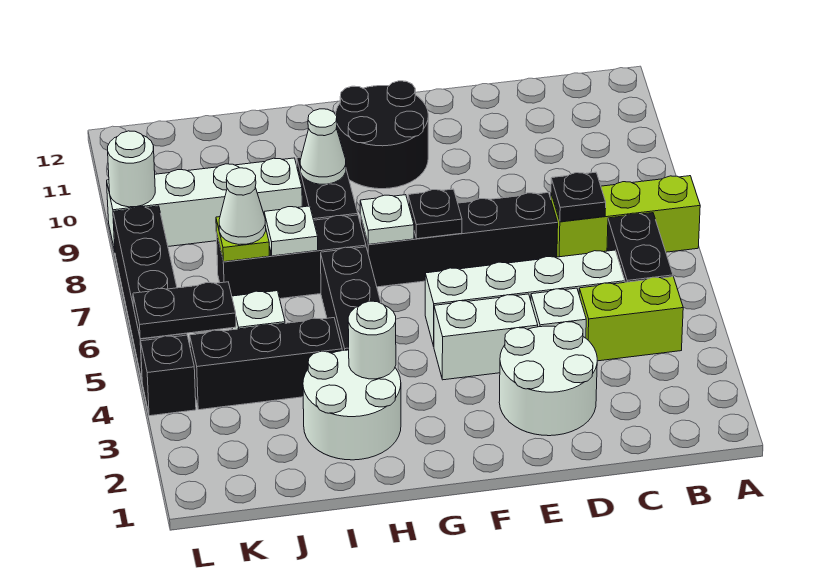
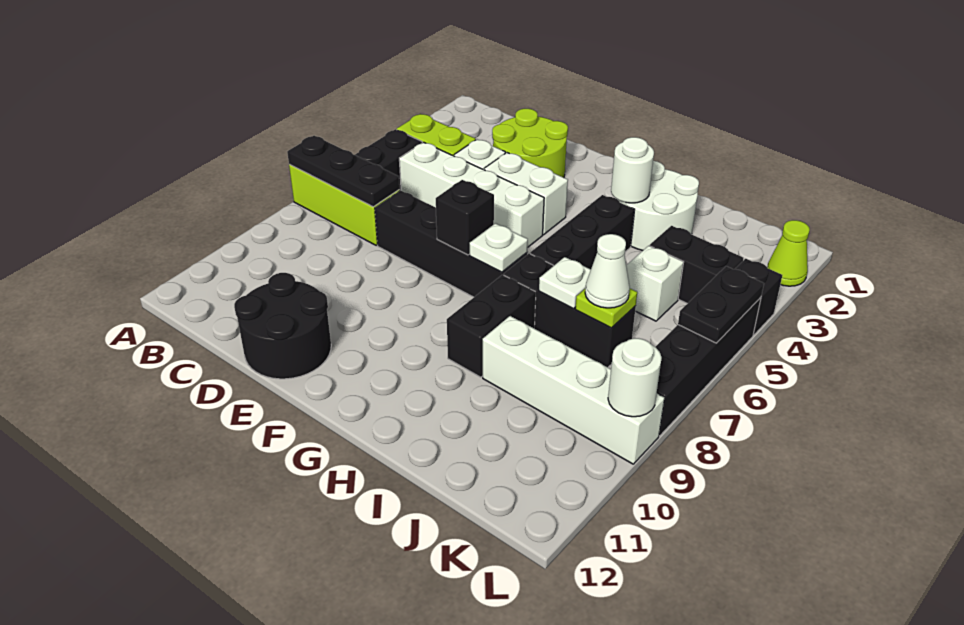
black plate C7 level 2 -> black plate A7:C7 level 2
white round brick D2:E3 level 1 -> lime round brick D2:E3 level 1
black plate F7 level 2 -> black brick F7 level 2
black round brick F10:G11 level 1 -> black round brick D11:E12 level 1
white cone H9 level 2 -> none
black brick I4:K4 level 1 -> black brick J4:K4 level 1
black plate K5:L5 level 2 -> black plate L5:L6 level 2
none -> lime cone L2 level 1

